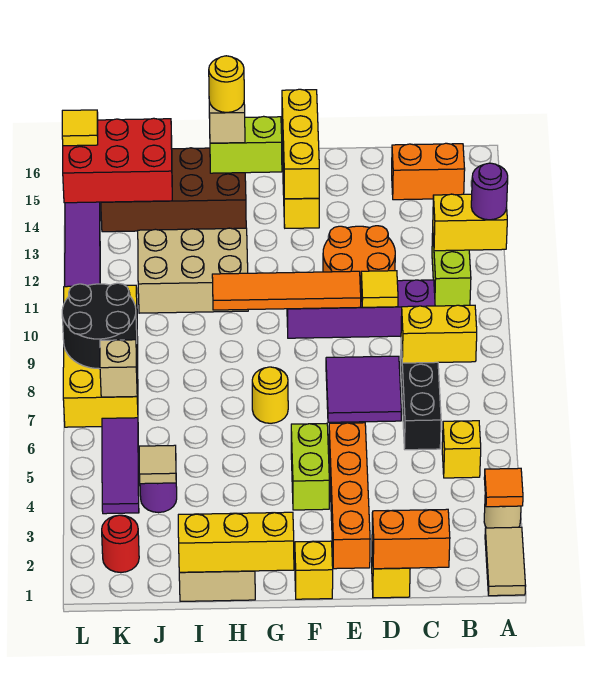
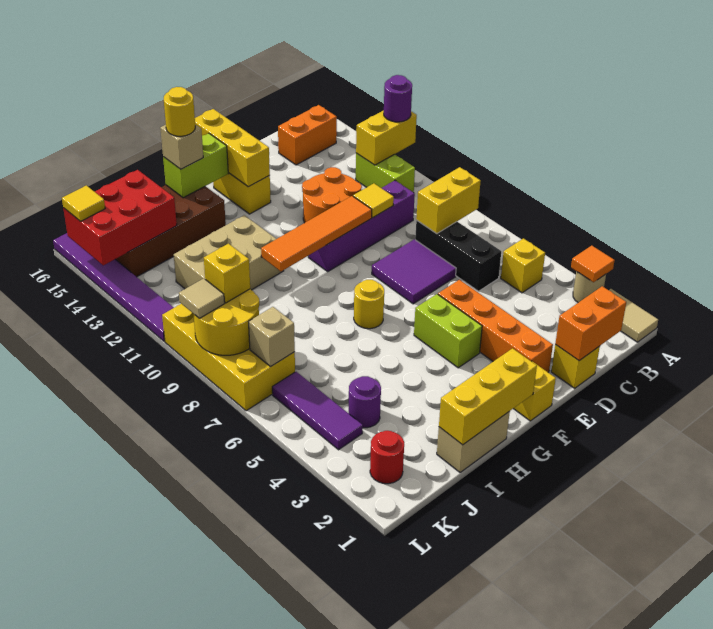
tan tile J4 level 2 -> tan tile L9 level 3
black round brick K8:L9 level 2 -> yellow round brick K8:L9 level 2
none -> yellow brick K9 level 3

